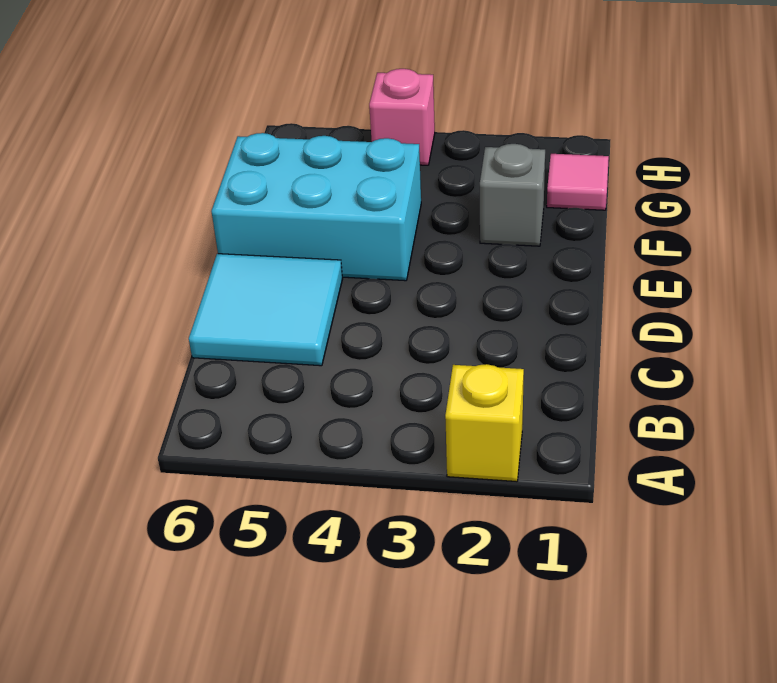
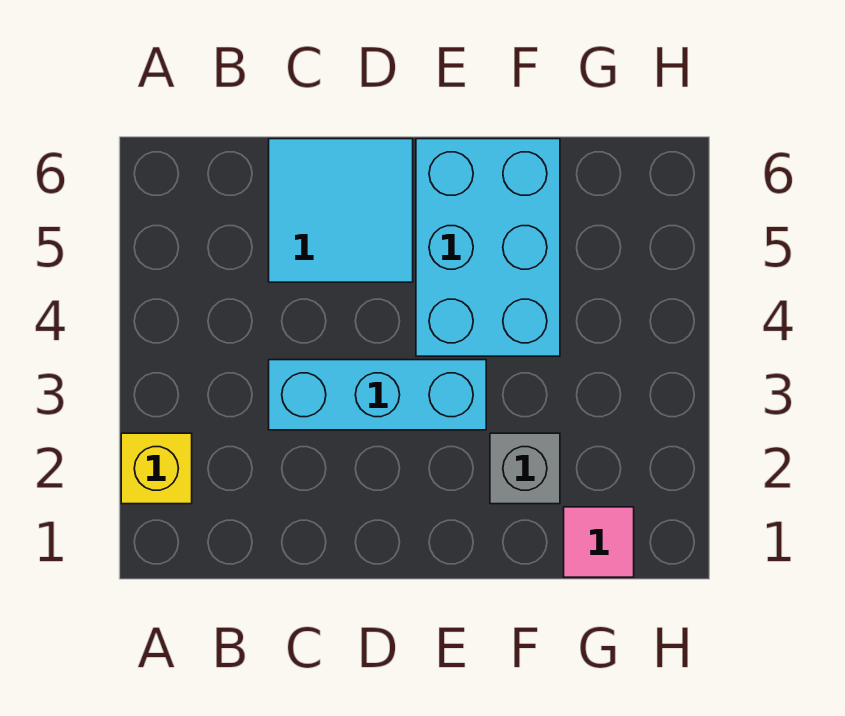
none -> cyan brick C3:E3 level 1
pink brick H4 level 1 -> none

